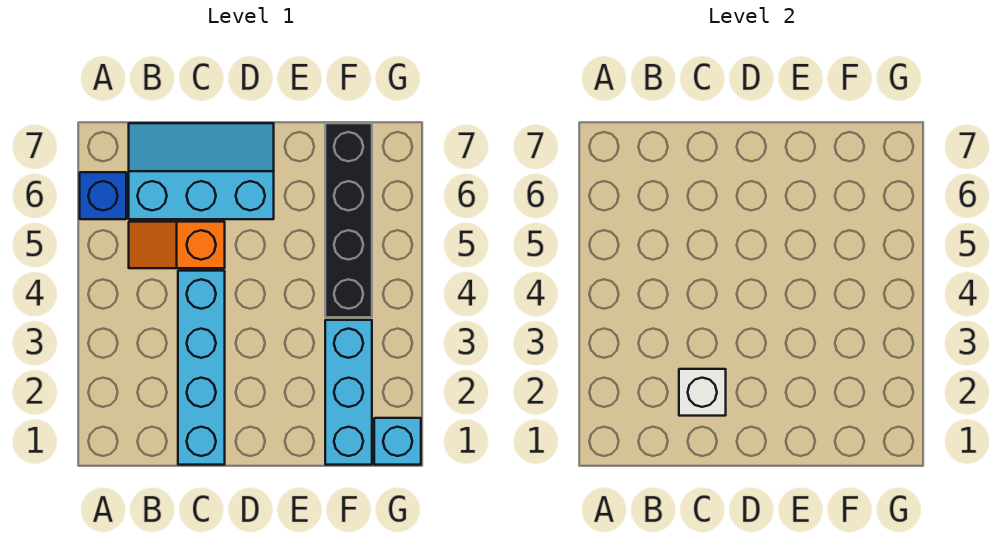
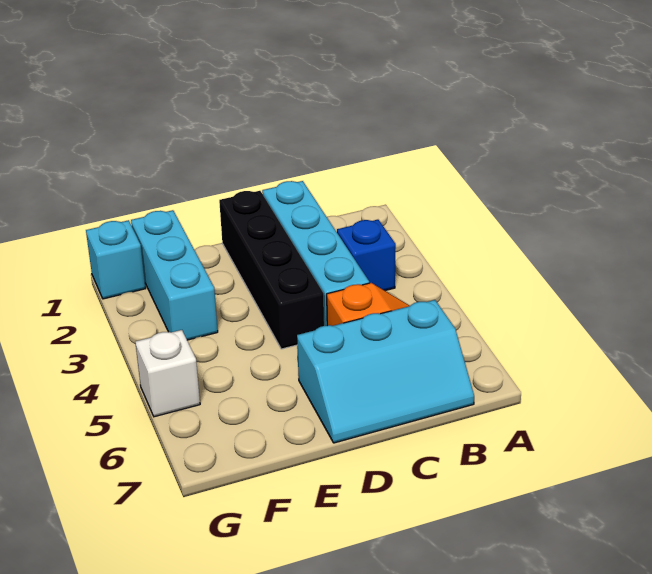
blue brick A6 level 1 -> blue brick B3 level 1
white brick C2 level 2 -> white brick G5 level 1
black brick F4:F7 level 1 -> black brick D1:D4 level 1

